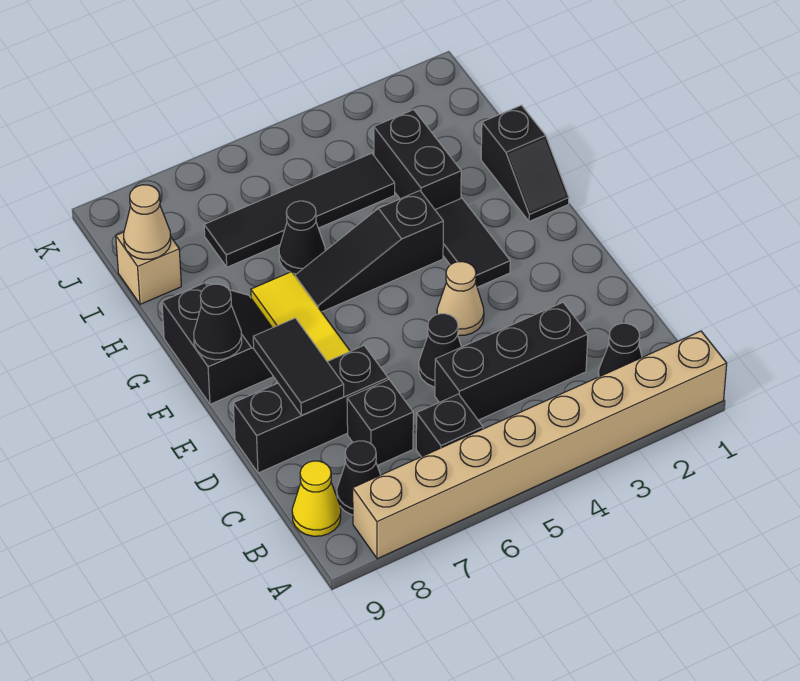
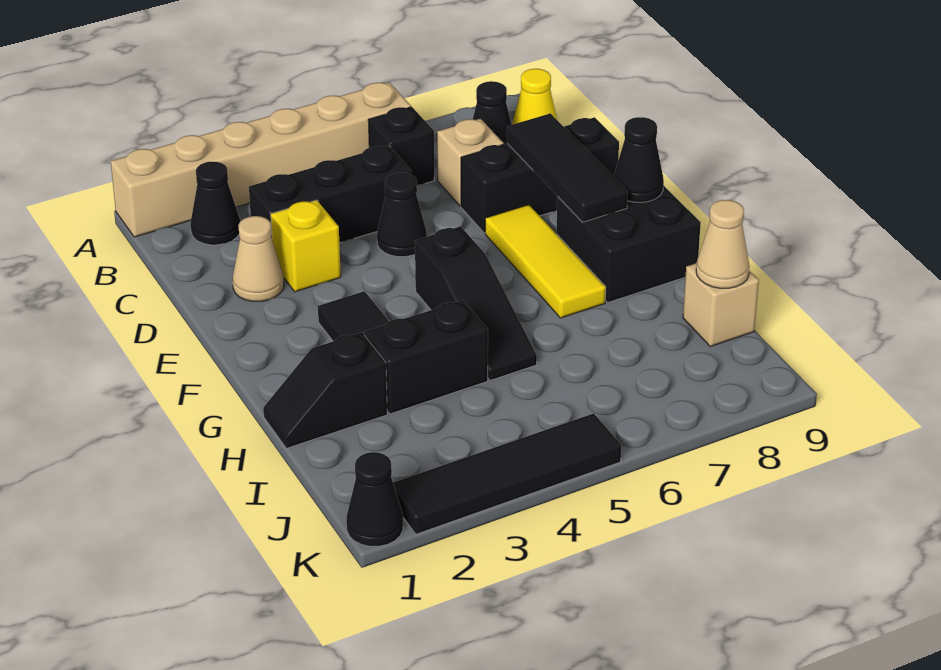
tan brick A1:A8 level 1 -> tan brick A1:A6 level 1
black brick C7 level 1 -> tan brick C7 level 1
none -> yellow brick D3 level 1
black tile D8:E8 level 2 -> black tile D8:F8 level 2
tan cone E4 level 1 -> tan cone D2 level 1
black slope F8:G9 level 1 top 9 -> black brick F8:G9 level 1
black slope G1:H1 level 1 top H -> black slope H1:H2 level 1 top 2
black slope G4:G6 level 1 top 4 -> black slope F5:H5 level 1 top F
black brick H3:I3 level 1 -> black brick H3:H4 level 1
black cone H6 level 1 -> black cone K1 level 1
black tile I4:I7 level 1 -> black tile K2:K5 level 1

